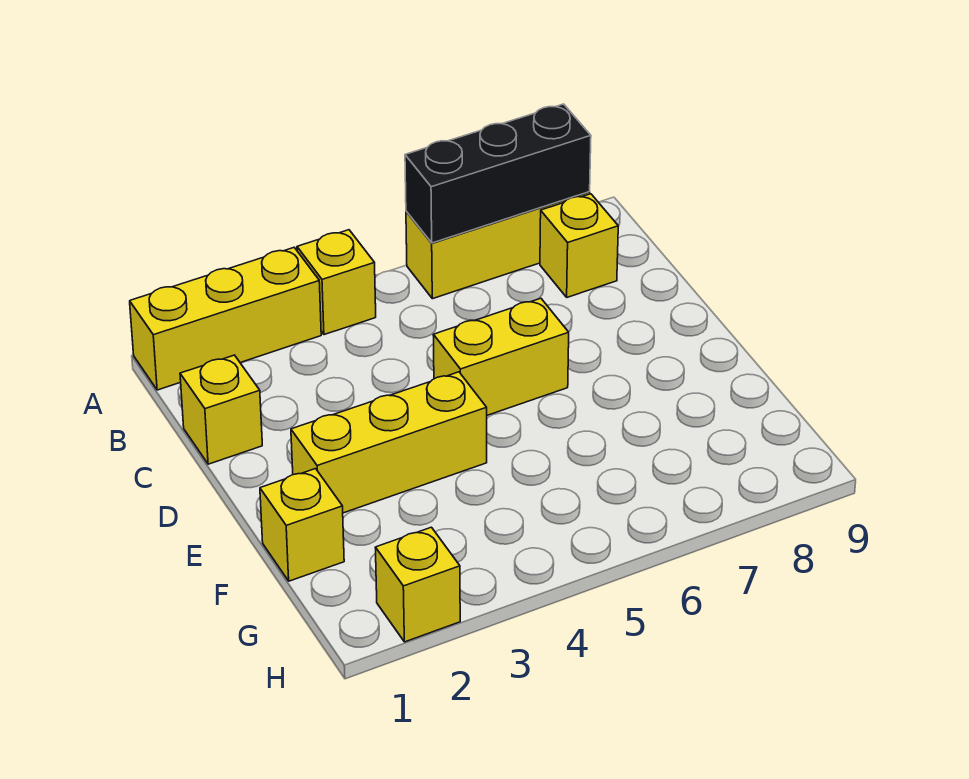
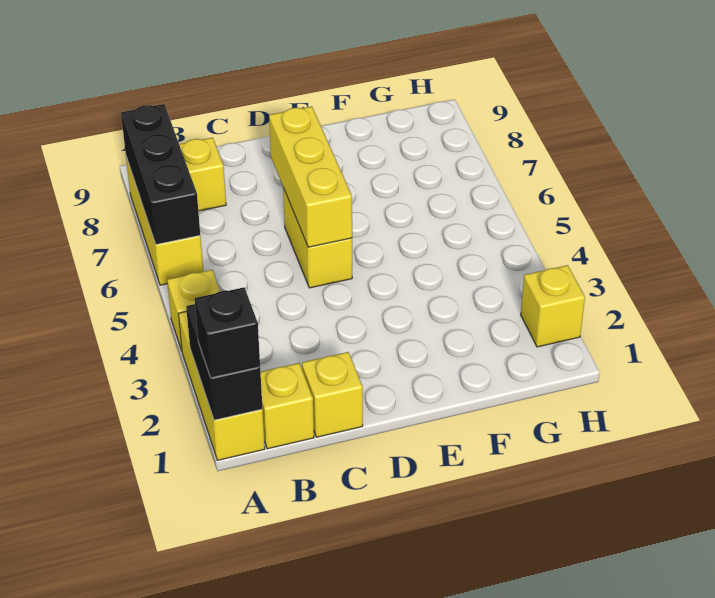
none -> black brick A1:A2 level 2
none -> black brick A1 level 3
yellow brick E2:E4 level 1 -> yellow brick D5:D7 level 2
yellow brick F1 level 1 -> yellow brick B1 level 1

